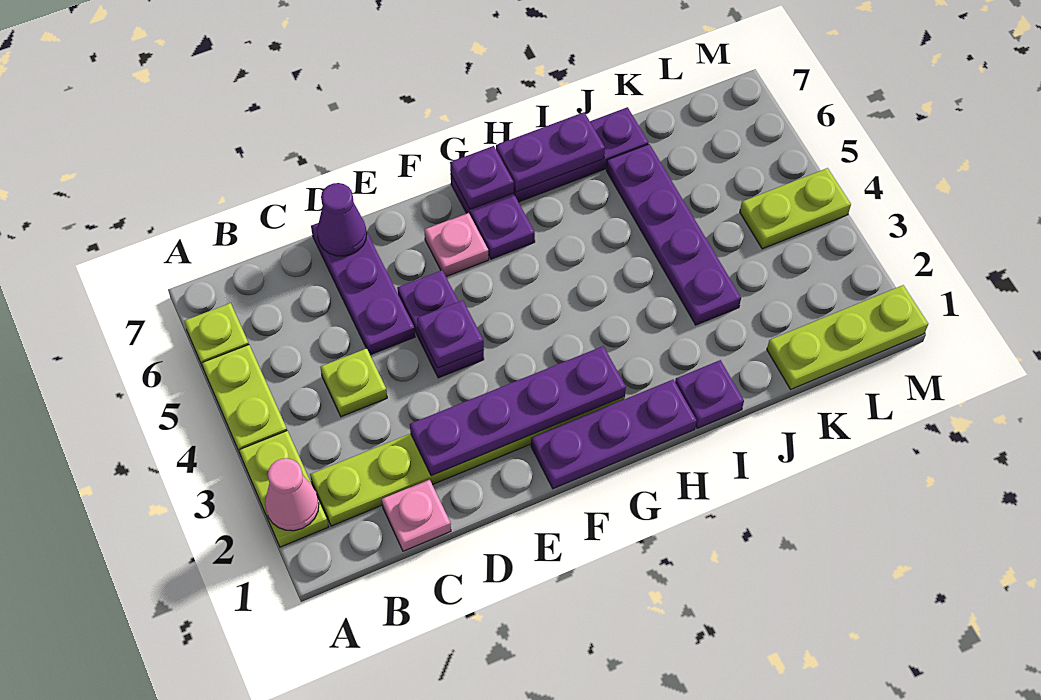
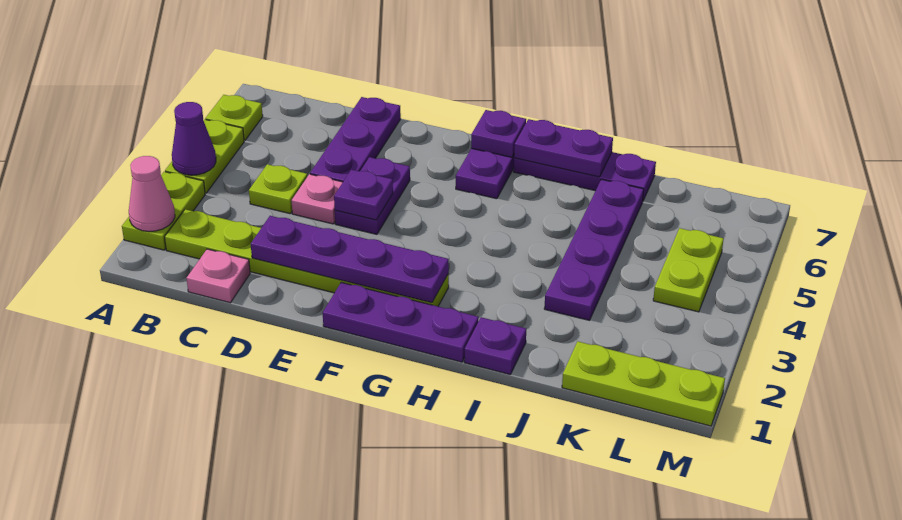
purple cone D7 level 2 -> purple cone A4 level 2
pink plate F6 level 1 -> pink plate D4 level 1
lime plate L4:M4 level 1 -> lime plate L4:L5 level 1

